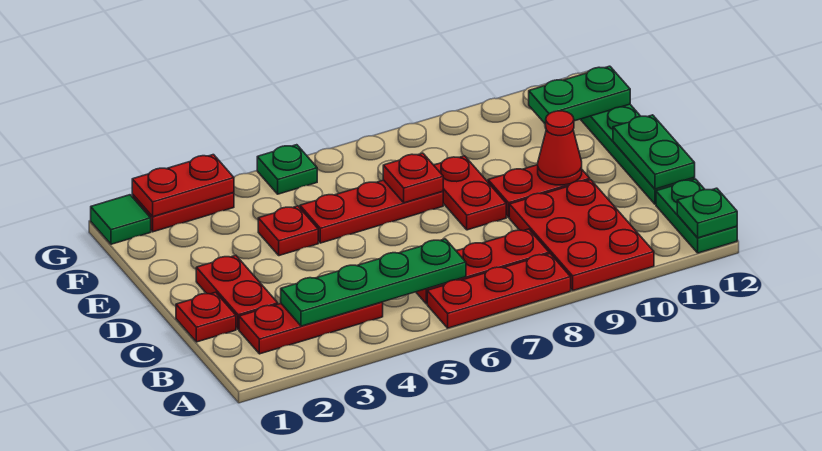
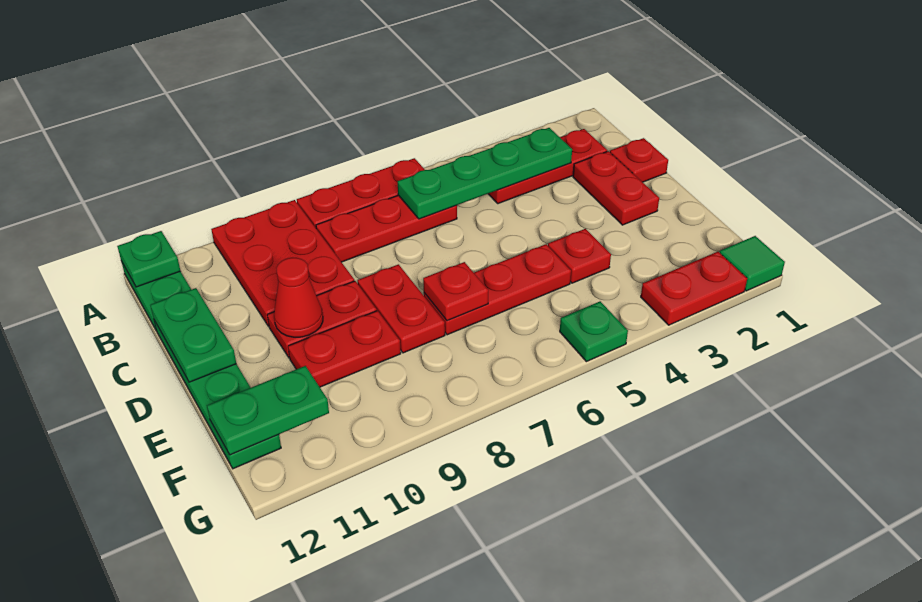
red plate G2:G3 level 2 -> red plate E9:E10 level 1

